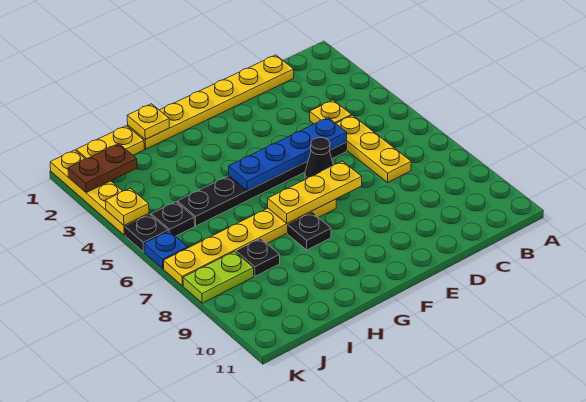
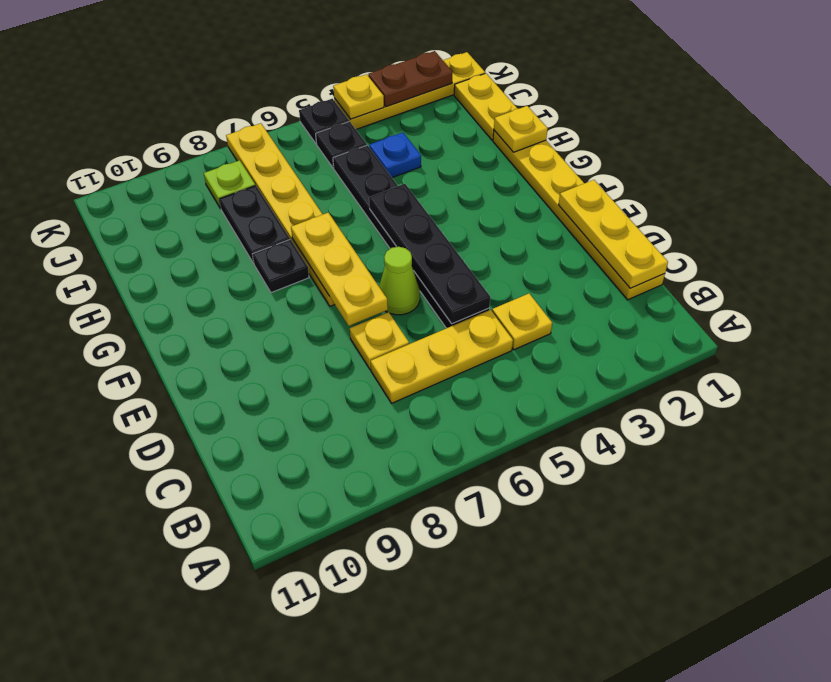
none -> yellow plate C1:E1 level 2
blue plate D5:G5 level 2 -> black plate D5:G5 level 2
none -> yellow plate D7 level 1
black cone E6 level 1 -> lime cone E6 level 1
black plate I8 level 1 -> black plate H8:I8 level 1
brown plate J2:K2 level 2 -> brown plate K2:K3 level 2
lime plate J8:K8 level 1 -> lime plate J8 level 1
blue plate K6 level 1 -> blue plate I4 level 1

